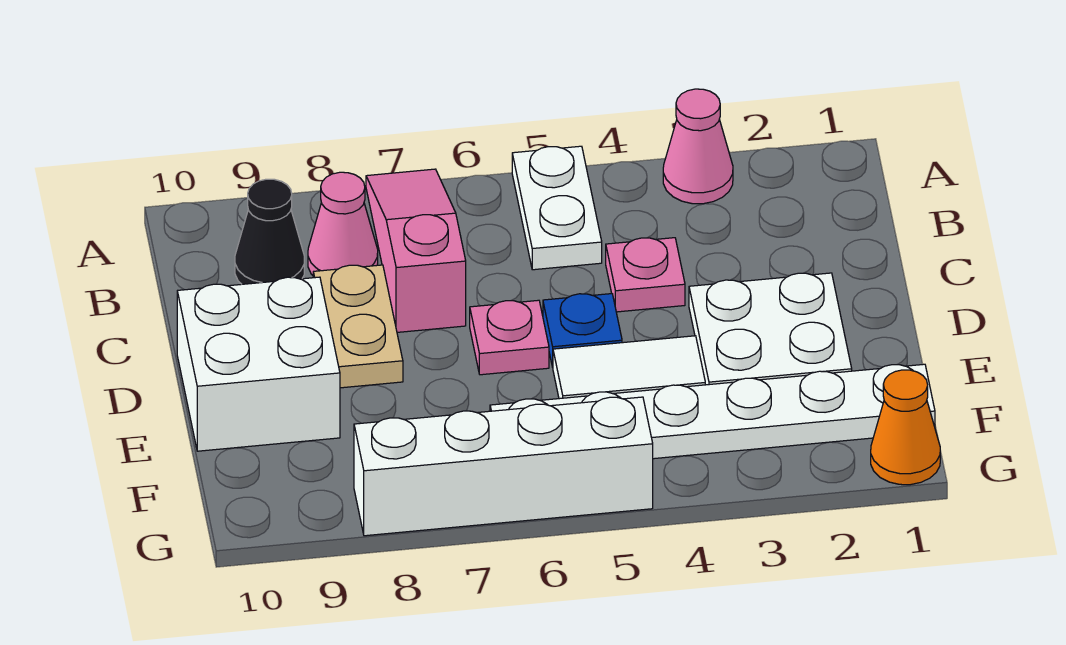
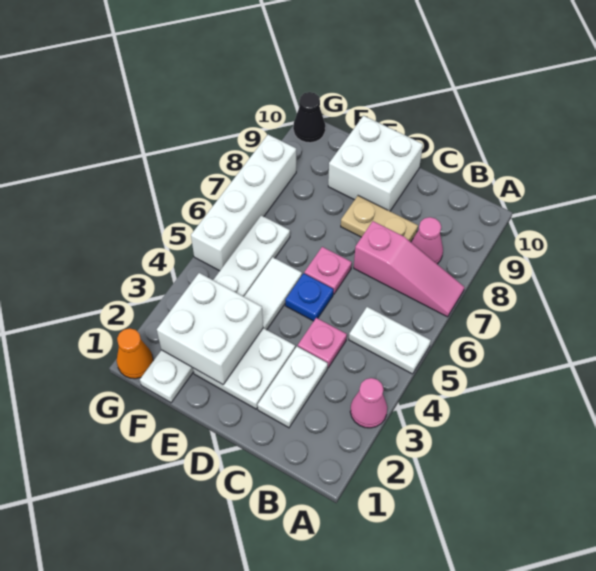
black cone B9 level 1 -> black cone G10 level 1
none -> white plate C2:C3 level 1
none -> white brick E2:F3 level 2

